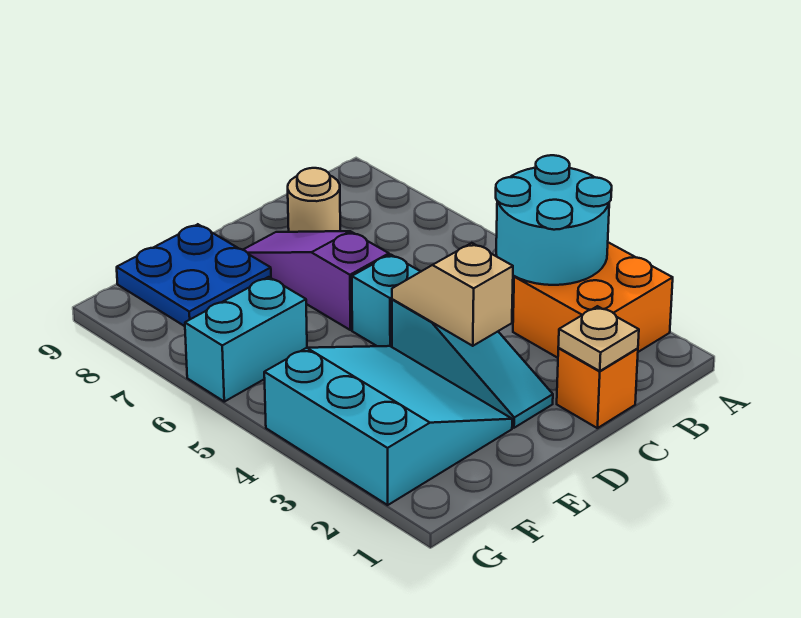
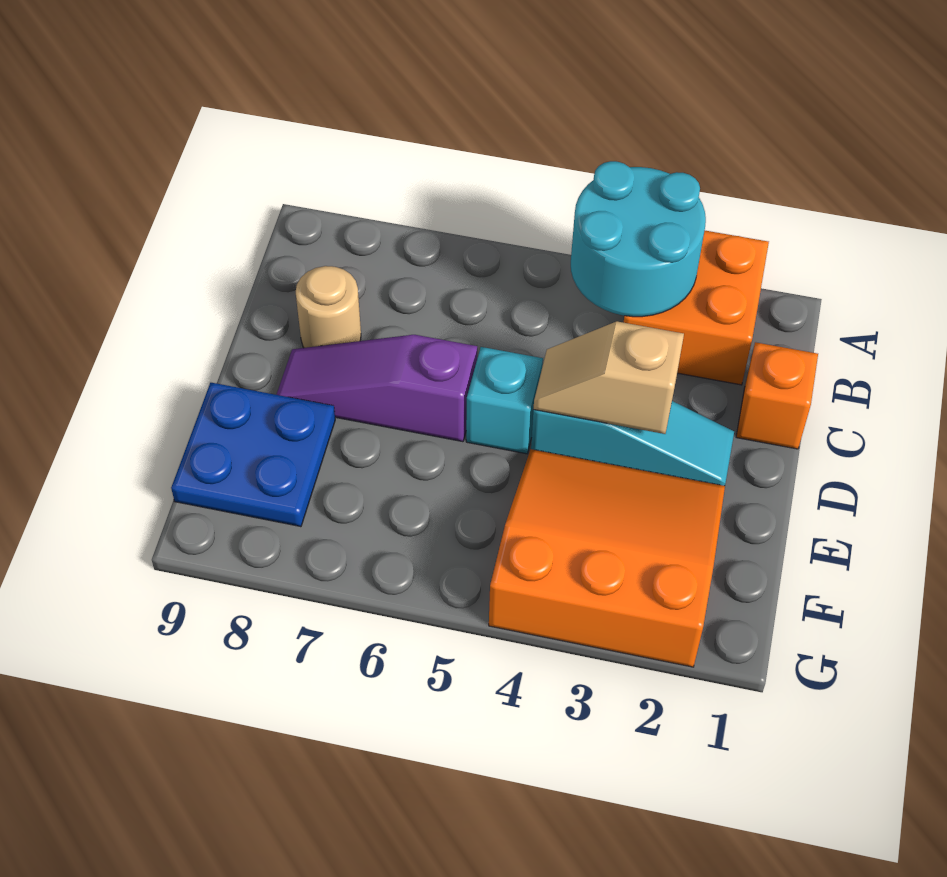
tan plate C1 level 2 -> none
cyan slope E2:G4 level 1 top G -> orange slope E2:G4 level 1 top G
cyan brick F6:G6 level 1 -> none

